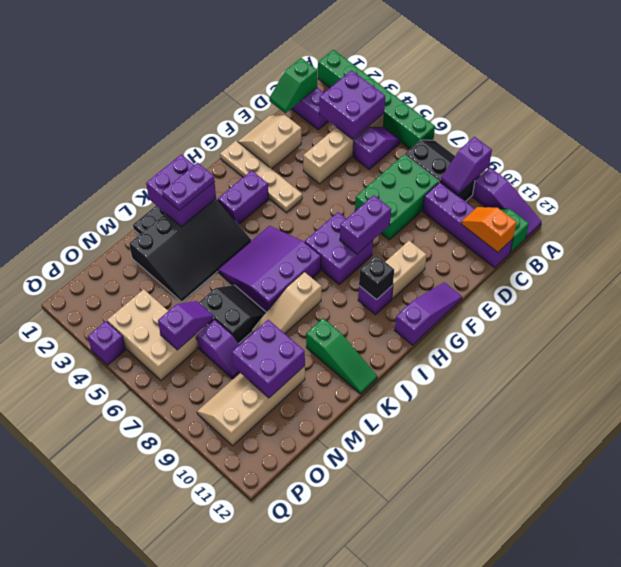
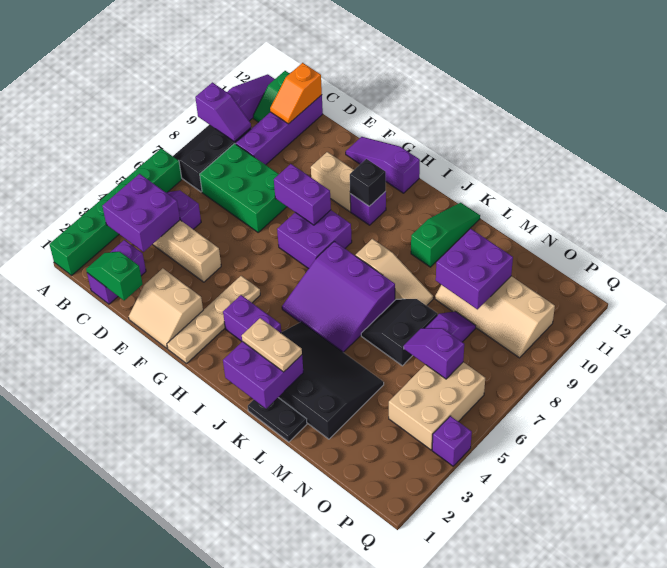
green slope C1:D1 level 2 top C -> green slope C1:D1 level 2 top D
purple plate J2:K2 level 3 -> tan plate J2:K2 level 3

